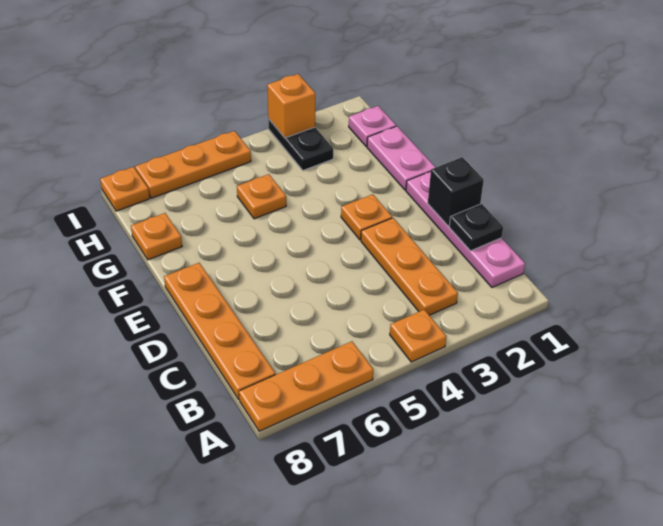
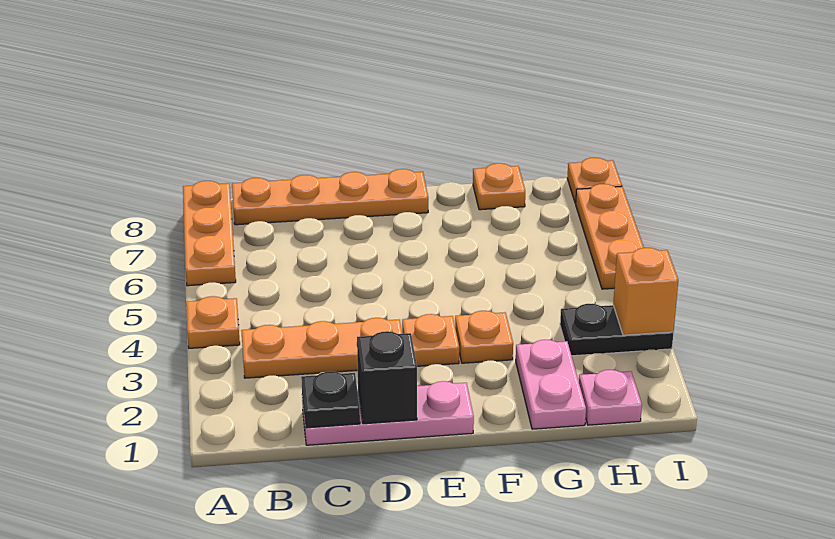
pink plate B1:E1 level 1 -> pink plate C1:E1 level 1
pink plate F1:G1 level 1 -> pink plate G1:G2 level 1
orange plate G5 level 1 -> orange plate F3 level 1

